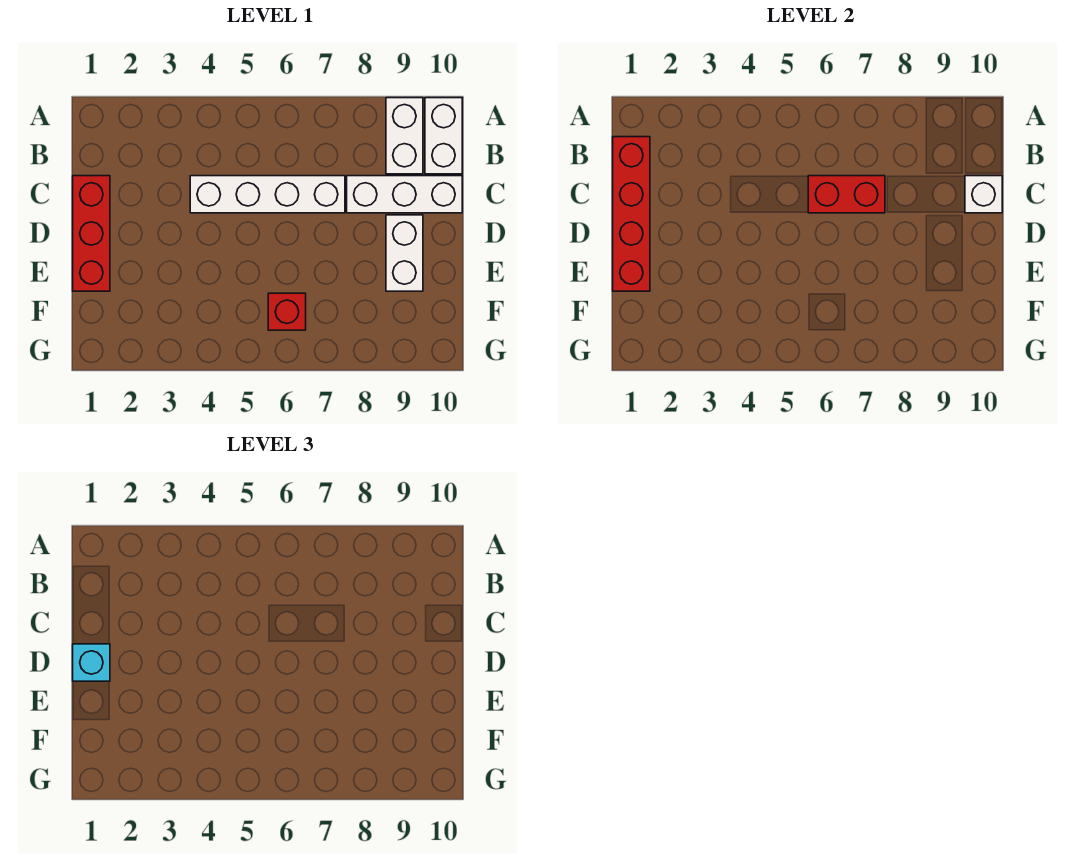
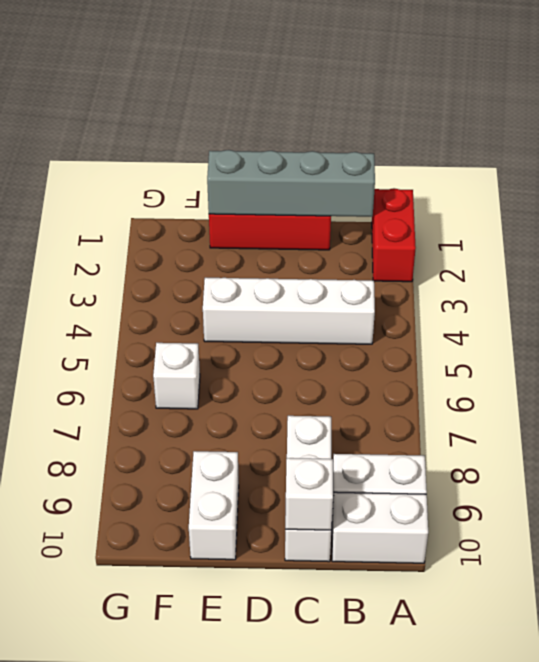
red brick B1:E1 level 2 -> grey brick B1:E1 level 2
white brick C4:C7 level 1 -> white brick B4:E4 level 1
red brick C6:C7 level 2 -> red brick A1:A2 level 1
cyan brick D1 level 3 -> none
white brick D9:E9 level 1 -> white brick E9:E10 level 1
red brick F6 level 1 -> white brick F6 level 1

